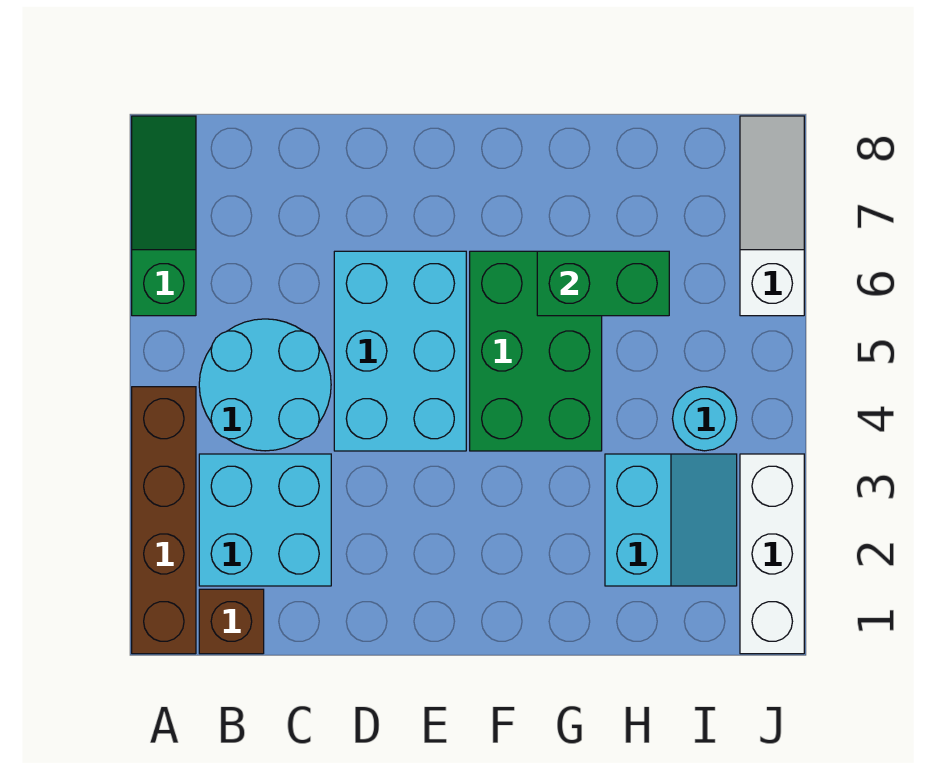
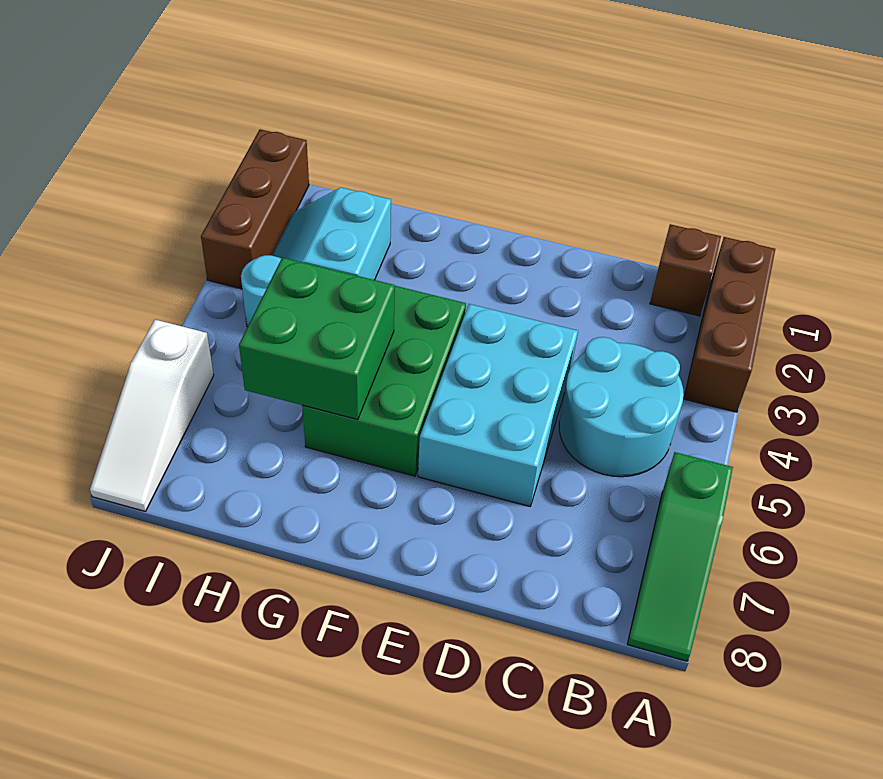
brown brick A1:A4 level 1 -> brown brick A1:A3 level 1
cyan brick B2:C3 level 1 -> none
green brick G6:H6 level 2 -> green brick G5:H6 level 2
white brick J1:J3 level 1 -> brown brick J1:J3 level 1

